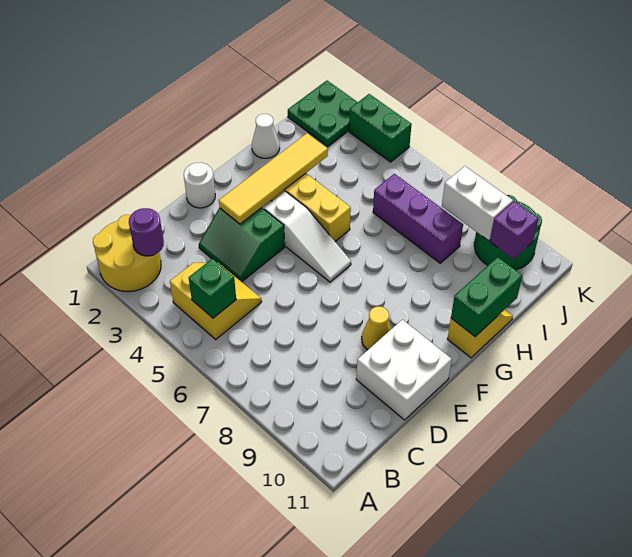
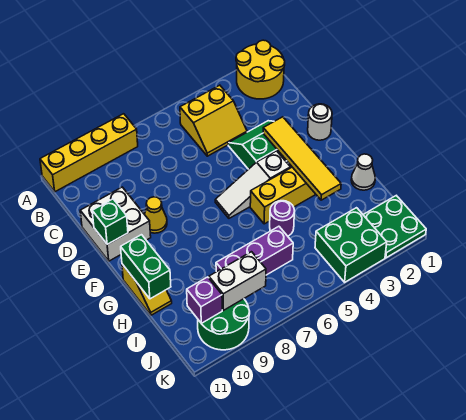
none -> yellow brick A8:A11 level 1
purple round brick B2 level 2 -> purple round brick H5 level 1
green brick B5 level 2 -> green brick E11 level 2
green brick K3:K4 level 1 -> green brick J3:K4 level 1

